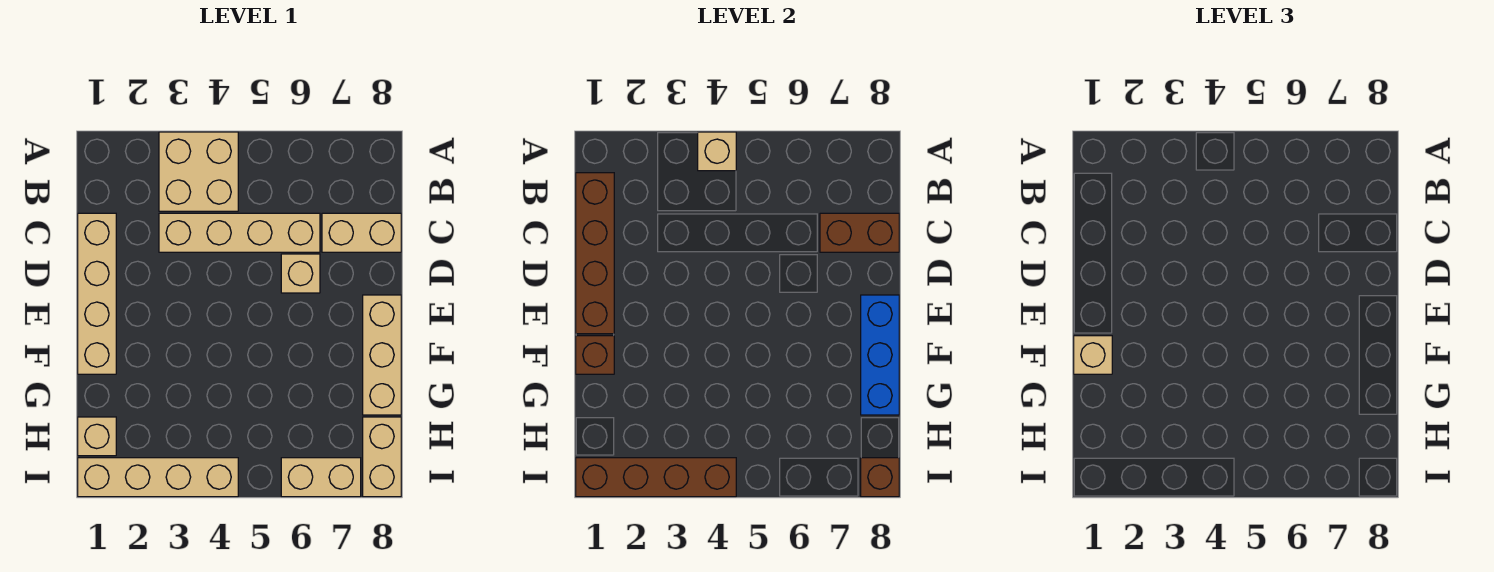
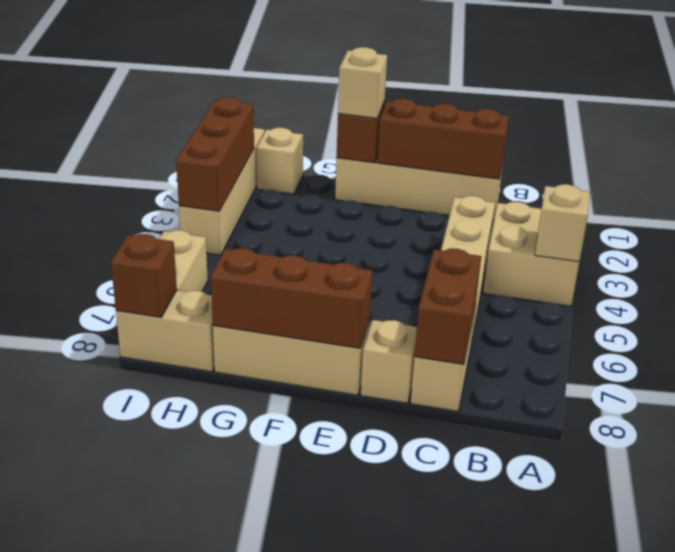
brown brick B1:E1 level 2 -> brown brick C1:E1 level 2
tan brick D6 level 1 -> tan brick D8 level 1
blue brick E8:G8 level 2 -> brown brick E8:G8 level 2
brown brick I1:I4 level 2 -> brown brick I2:I4 level 2

